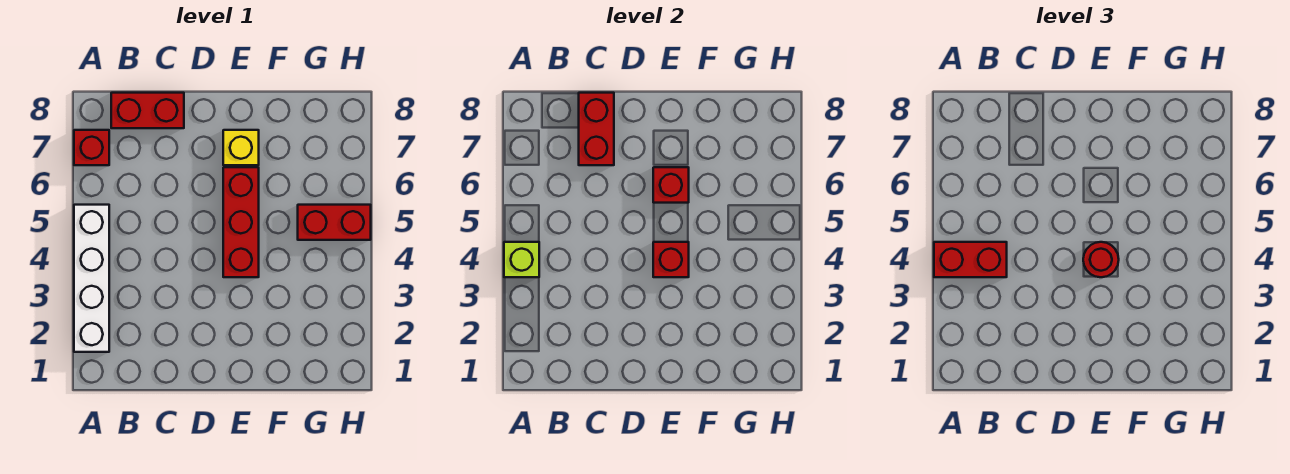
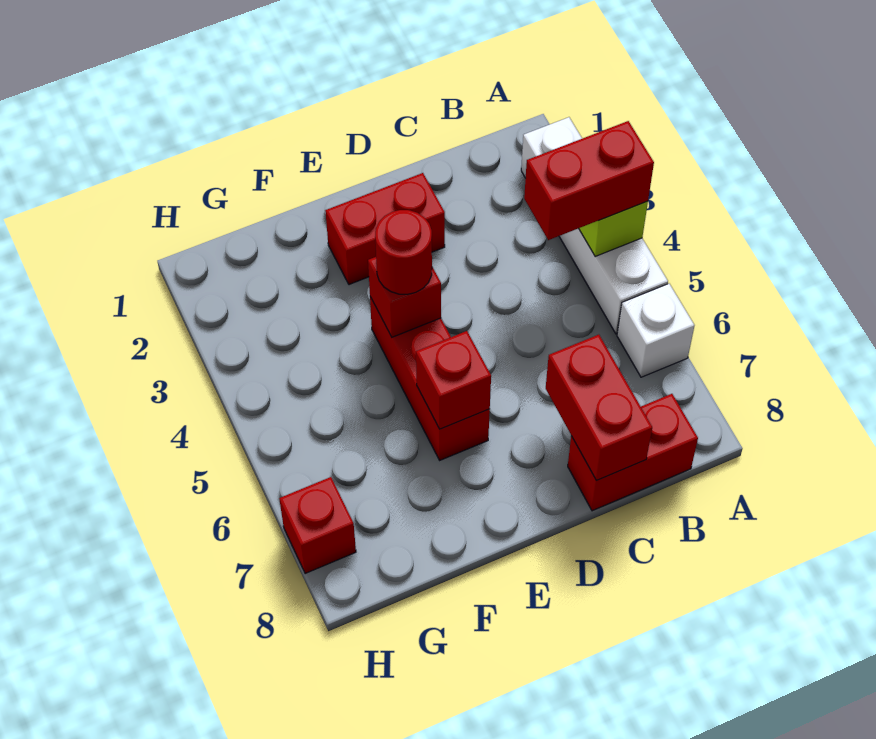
none -> white brick A6 level 1
red brick A7 level 1 -> red brick H7 level 1
yellow brick E7 level 1 -> none
red brick G5:H5 level 1 -> red brick D2:E2 level 1

